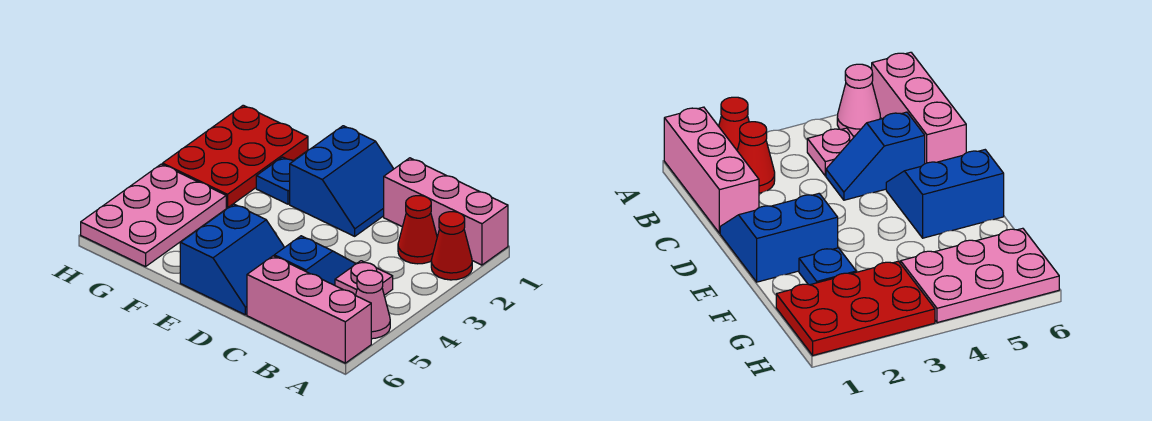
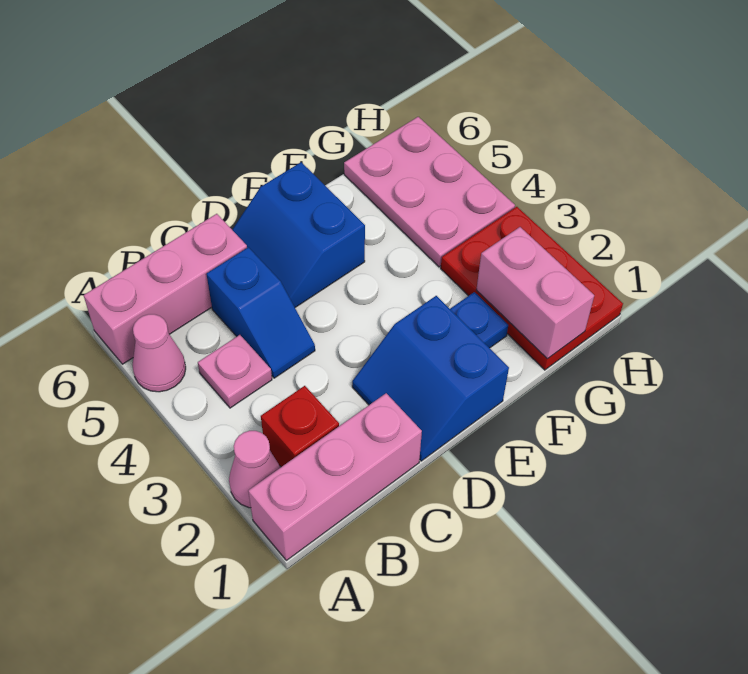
red cone A2 level 1 -> pink cone A2 level 1
red cone B2 level 1 -> red brick B2 level 1
none -> pink brick G1:G2 level 2

